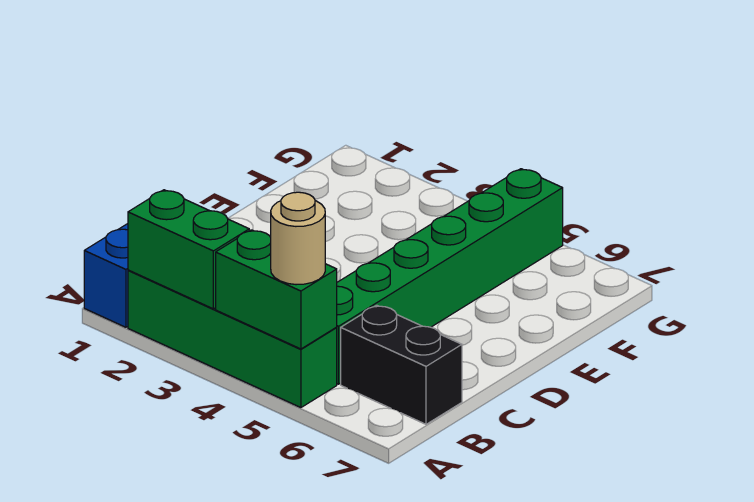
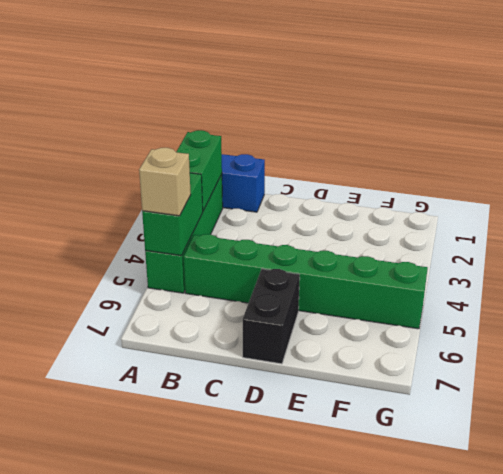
tan round brick A5 level 3 -> tan brick A5 level 3
black brick B6:B7 level 1 -> black brick D6:D7 level 1

